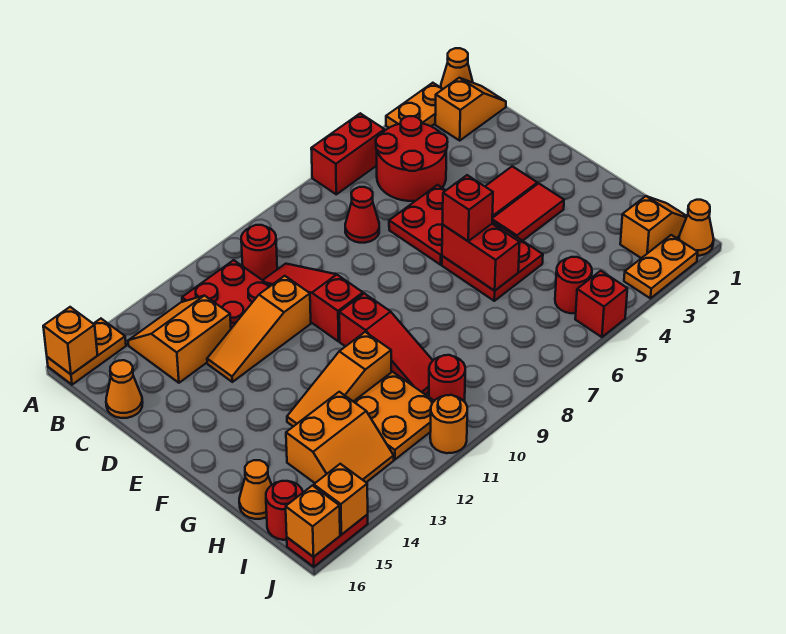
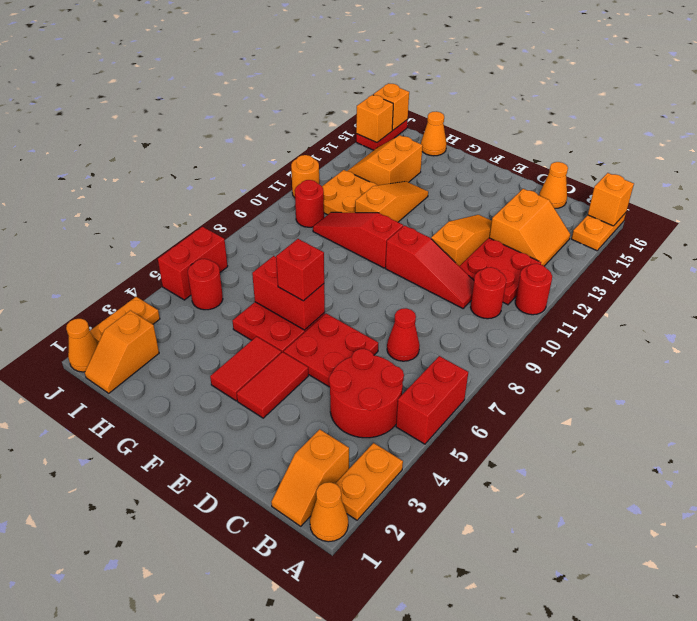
red round brick I16 level 1 -> red round brick A11 level 1
red brick J5 level 1 -> red brick J5:J6 level 1

